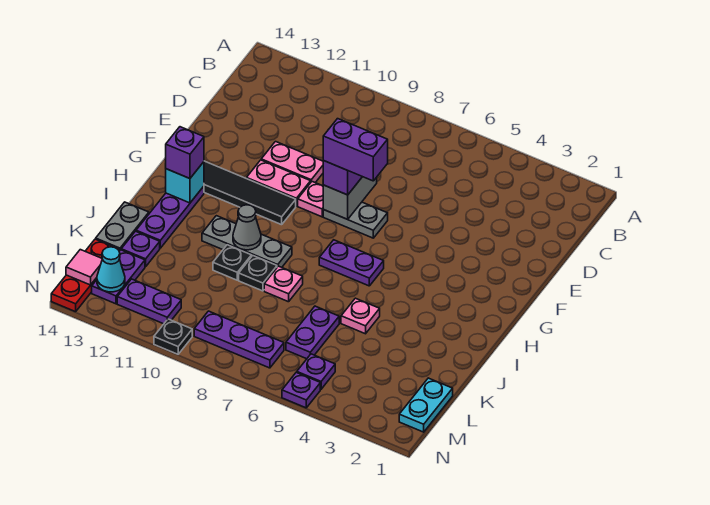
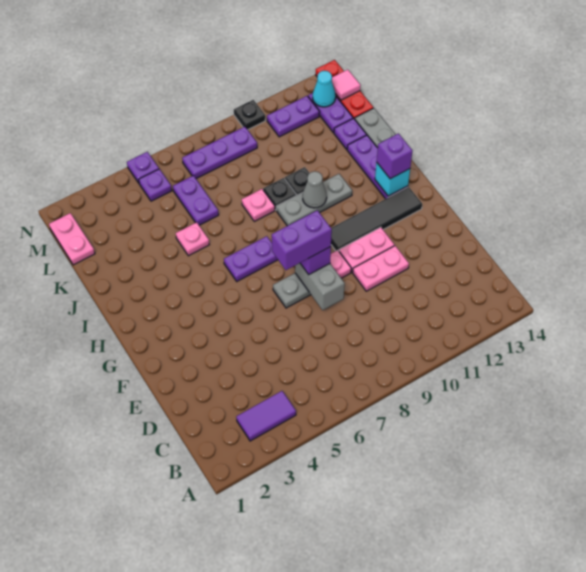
none -> purple tile B3:B4 level 1
cyan plate L1:M1 level 1 -> pink plate L1:M1 level 1

